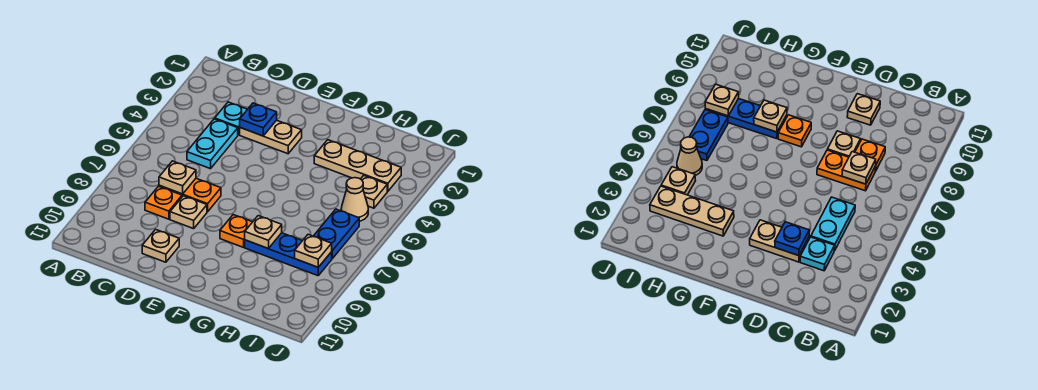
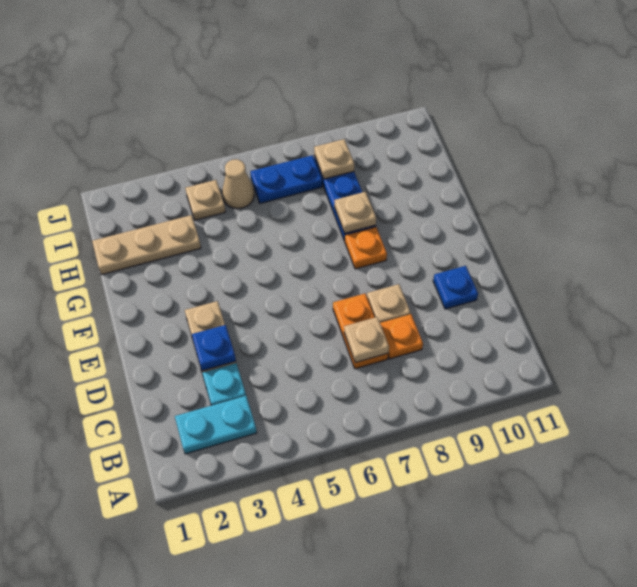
cyan plate C4:C5 level 1 -> cyan plate B2:B3 level 1
tan plate D10 level 1 -> blue plate D10 level 1
tan plate G3:I3 level 1 -> tan plate H1:H3 level 1

